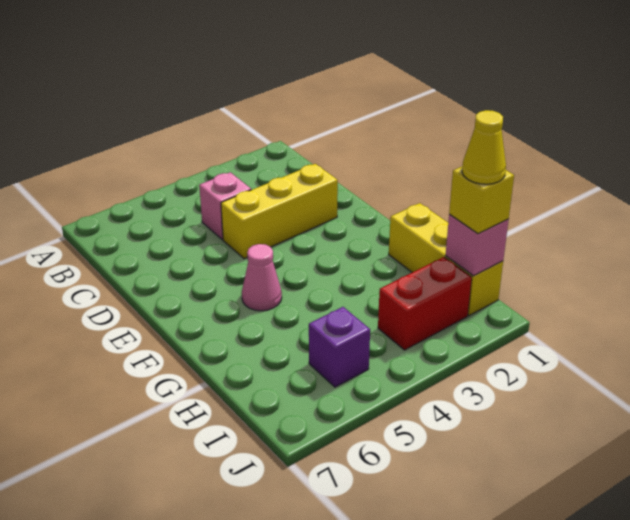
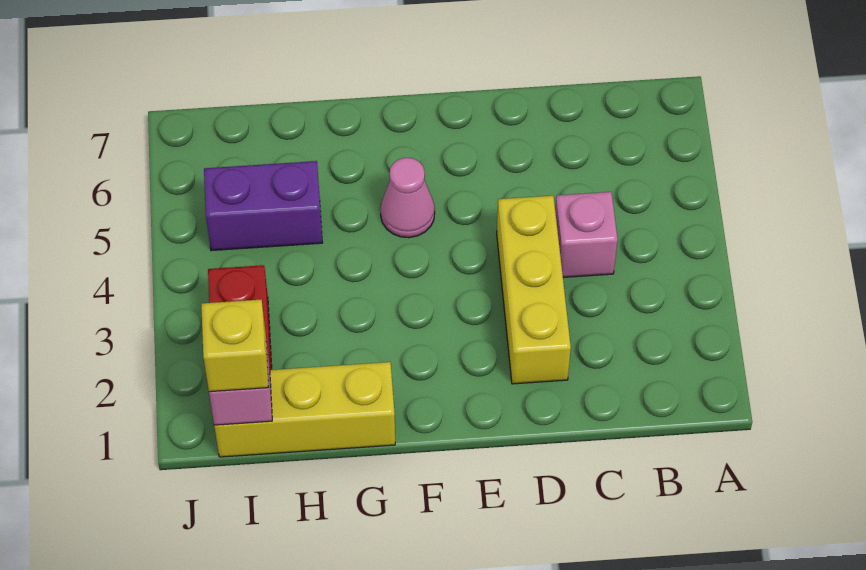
yellow cone I1 level 4 -> none
purple brick I5 level 1 -> purple brick H5:I5 level 1

